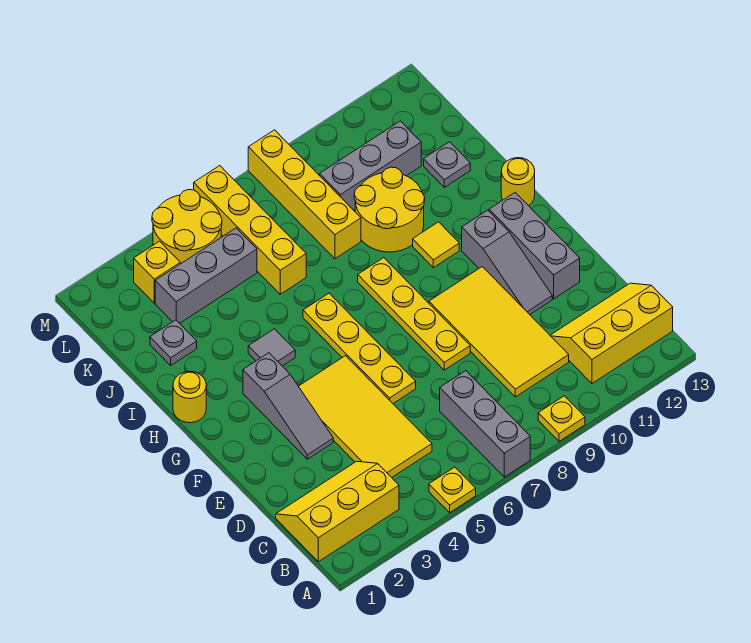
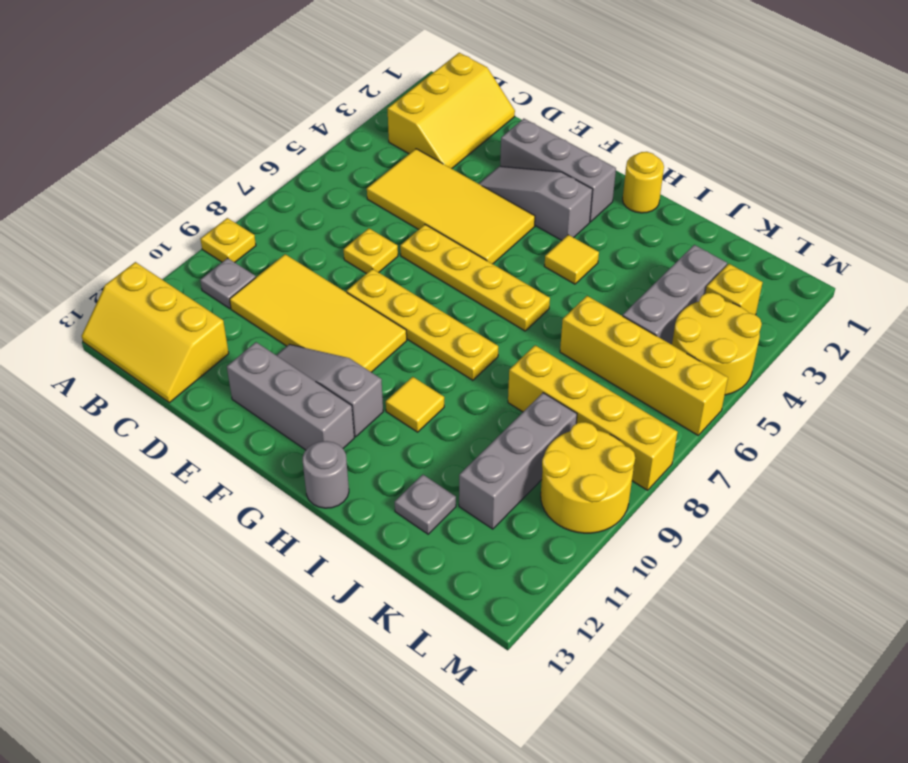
yellow plate A5 level 1 -> yellow plate D7 level 1
grey brick A7:C7 level 1 -> grey brick E2:G2 level 1
yellow slope B11:C13 level 1 top B -> yellow slope A12:C13 level 1 top 12
grey tile H4 level 1 -> yellow tile H4 level 1
yellow round brick H13 level 1 -> grey round brick H13 level 1
yellow round brick I9:J10 level 1 -> yellow round brick L9:M10 level 1
grey plate J2 level 1 -> grey plate B10 level 1

